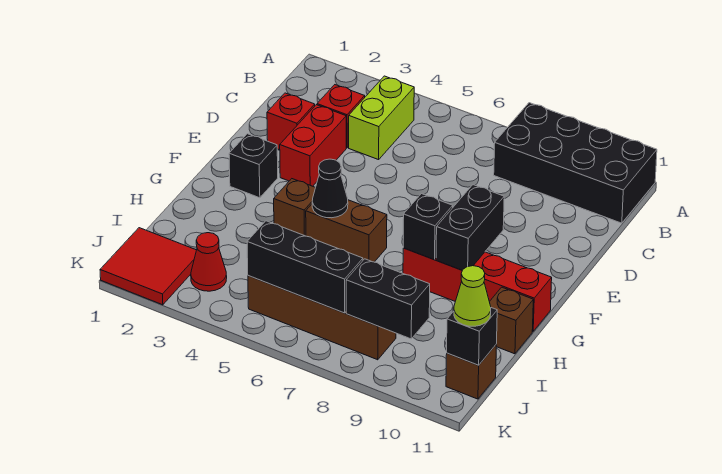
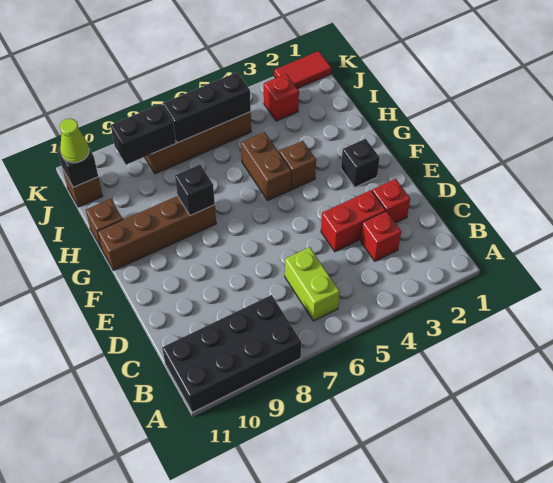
lime brick B4:C4 level 1 -> lime brick B6:C6 level 1
red brick D3:E3 level 1 -> red brick D3:D4 level 1
black brick F9:G9 level 2 -> none
brown brick G5:G6 level 1 -> brown brick G5:H5 level 1
black cone G5 level 2 -> none
red brick G8:G11 level 1 -> brown brick G8:G11 level 1
red tile J1:K2 level 1 -> red tile K1:K2 level 1
red cone J3 level 1 -> red brick J3 level 1

